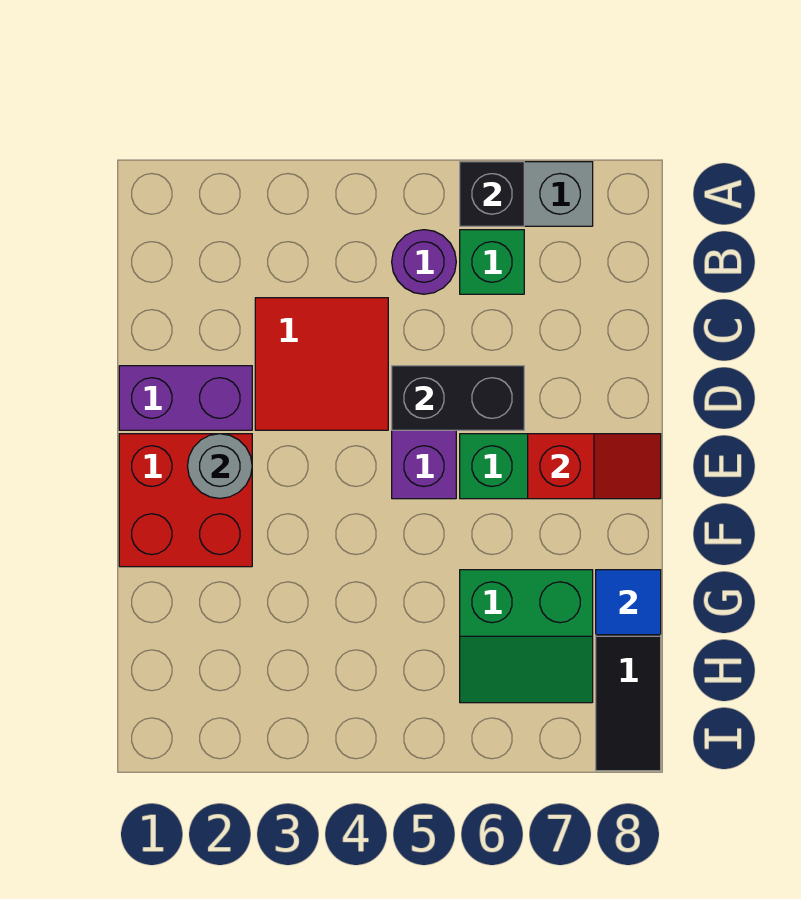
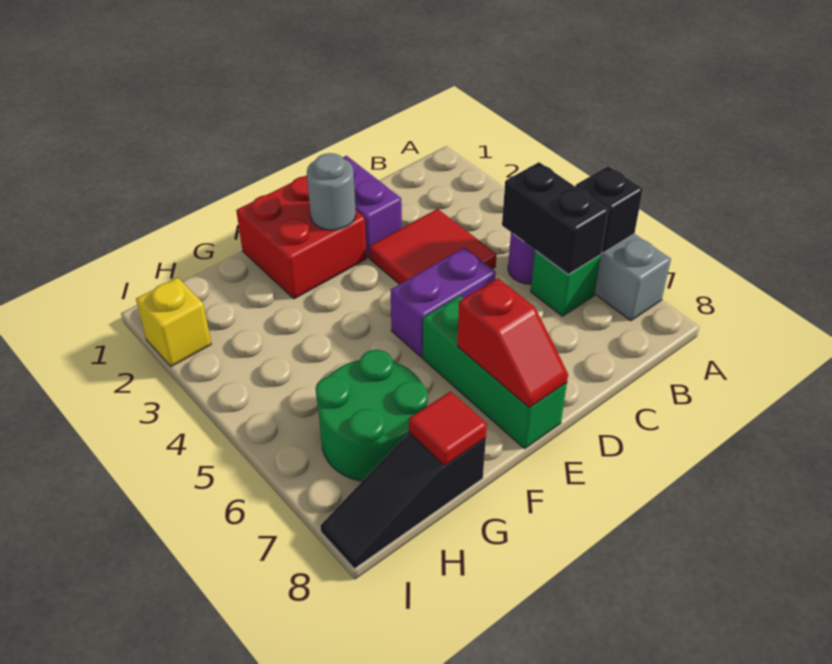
black brick D5:D6 level 2 -> black brick B5:B6 level 2
green slope G6:H7 level 1 top G -> green round brick G6:H7 level 1
blue tile G8 level 2 -> red tile G8 level 2
none -> yellow brick I2 level 1

